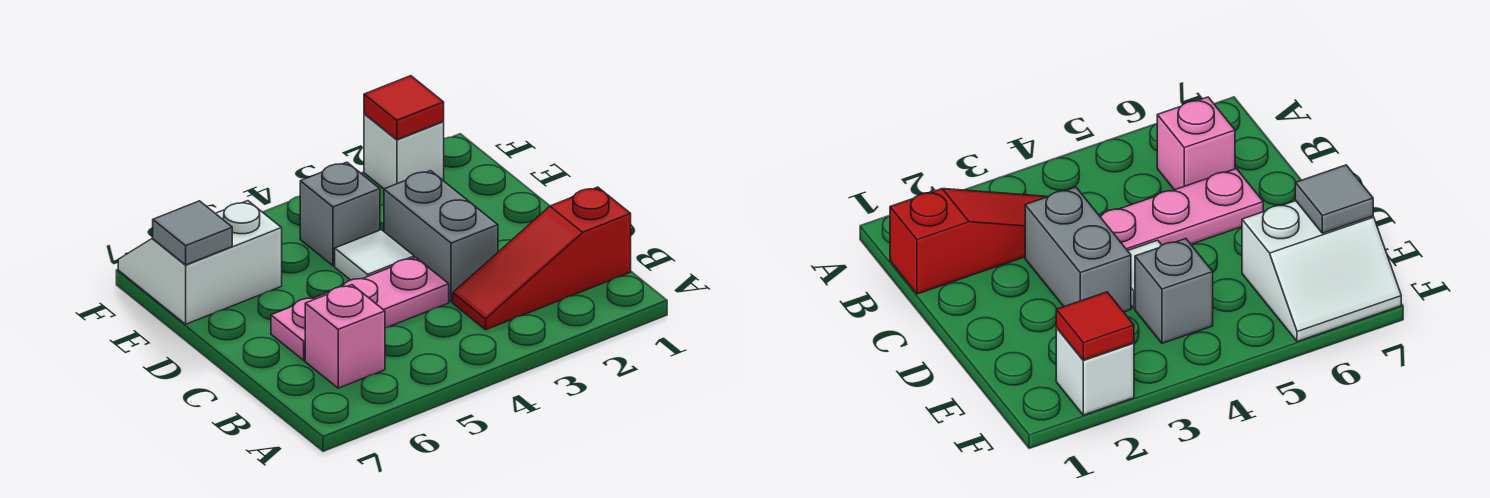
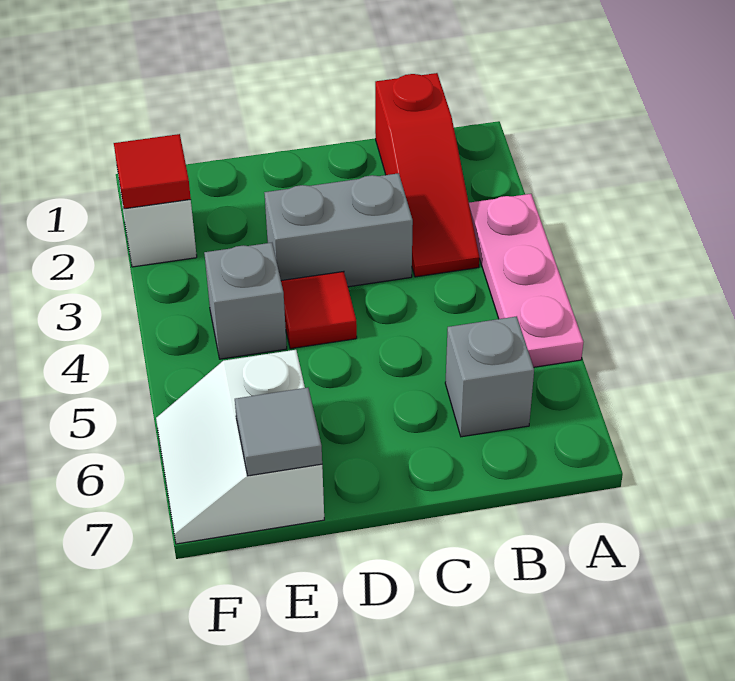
pink brick B6 level 1 -> grey brick B6 level 1
pink plate C4:C6 level 1 -> pink plate A3:A5 level 1
white tile D4 level 1 -> red tile D4 level 1

